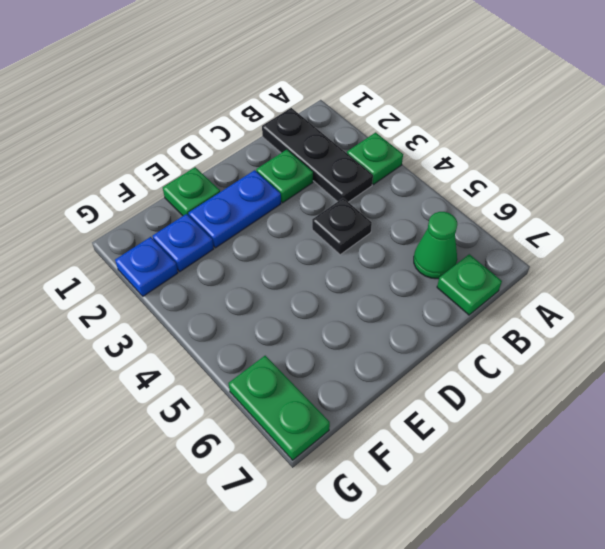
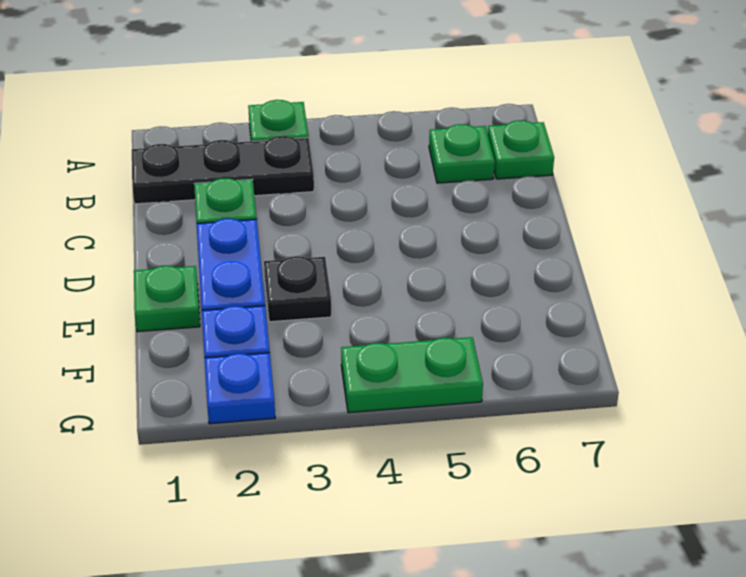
green cone B6 level 1 -> green plate B6 level 1
black plate C4 level 1 -> black plate E3 level 1
green plate G6:G7 level 1 -> green plate G4:G5 level 1

